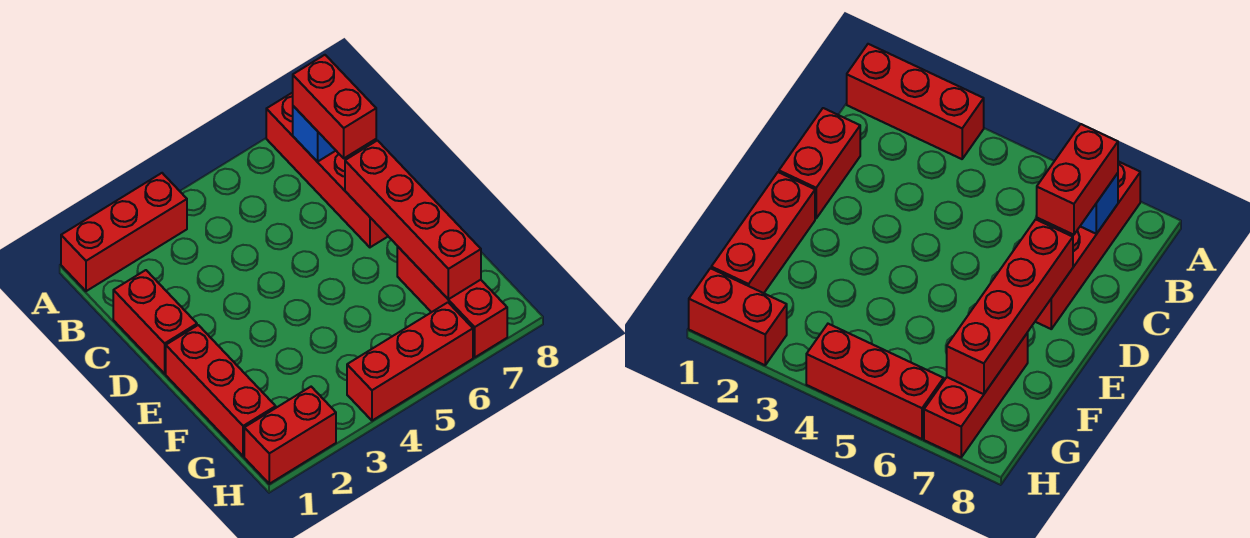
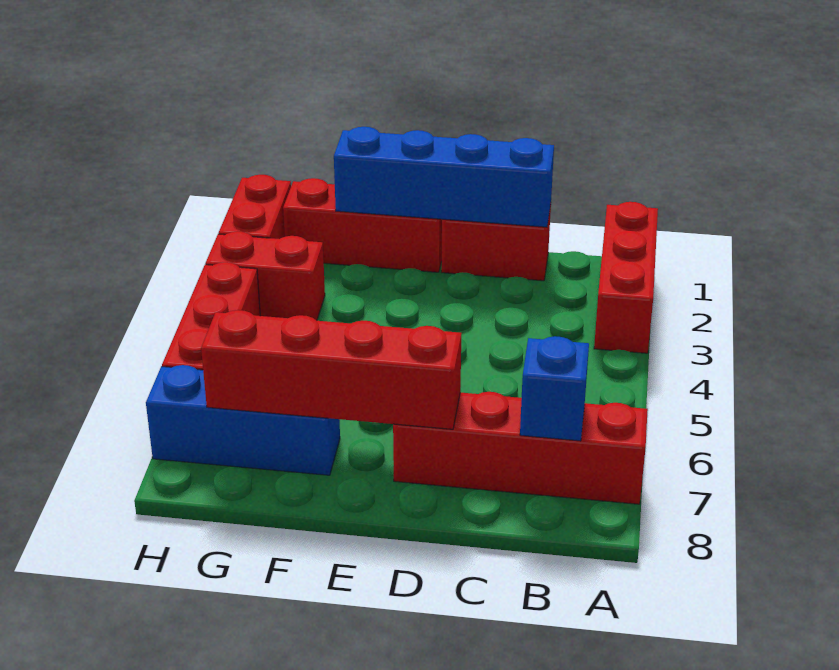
red brick B7:C7 level 3 -> red brick G3:H3 level 1
none -> blue brick C1:F1 level 2
red brick F7:H7 level 1 -> blue brick F7:H7 level 1

